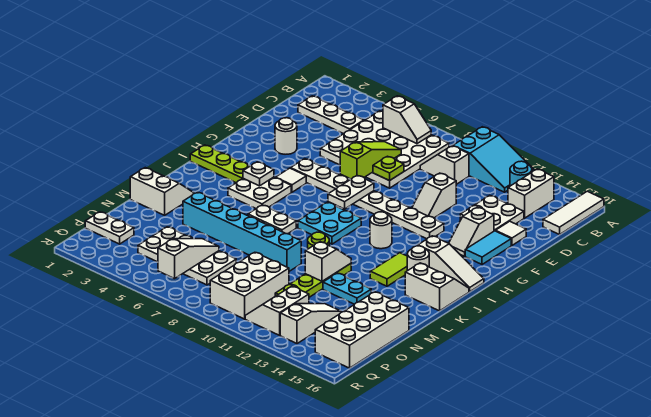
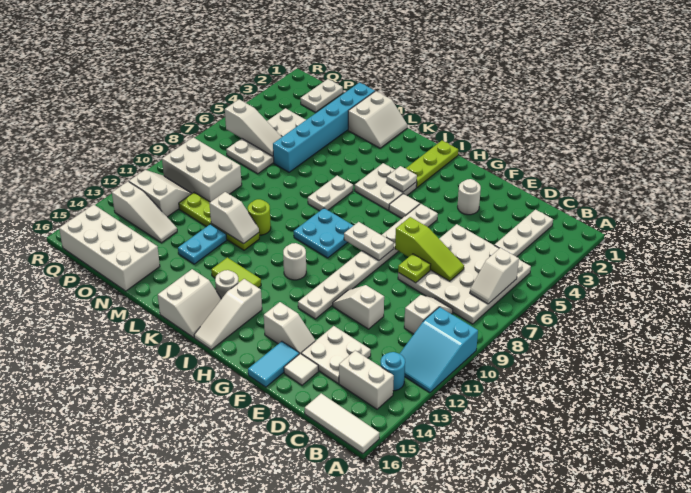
white slope F14:G14 level 1 top F -> white slope F14:G14 level 1 top G
cyan tile F15:G15 level 1 -> cyan tile F15:F16 level 1
cyan brick M4:M9 level 1 -> cyan brick N1:N6 level 1

